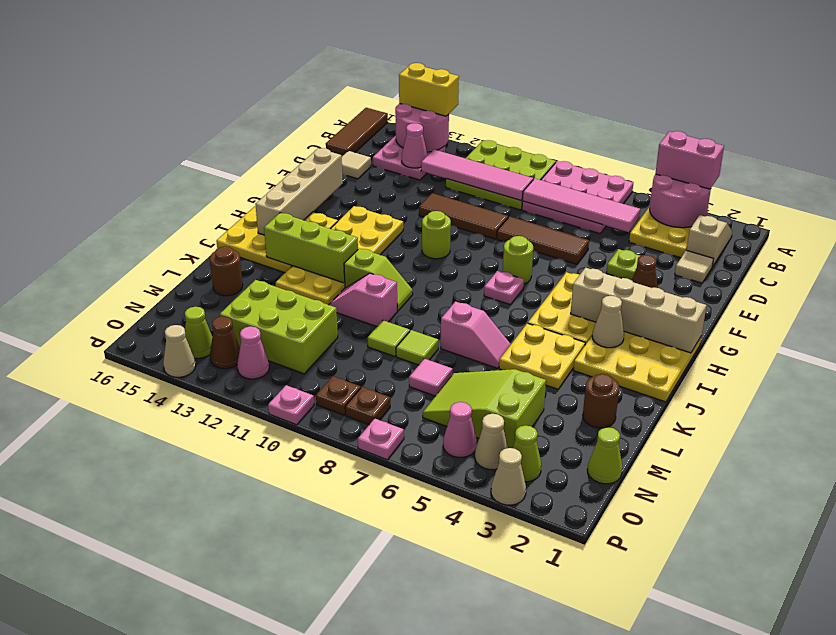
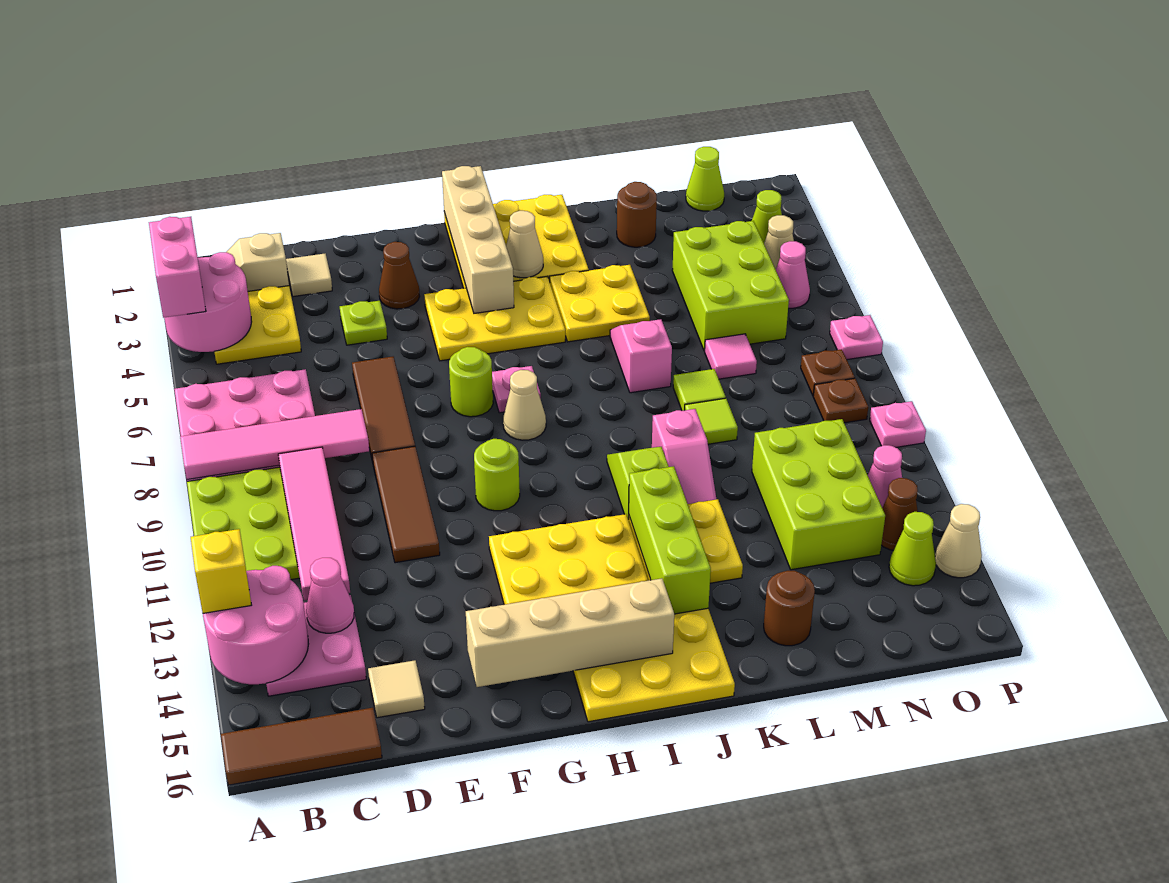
yellow brick A13:A14 level 3 -> yellow brick A13 level 3
pink tile C5:C8 level 2 -> pink tile A8:D8 level 2
lime slope M4:N6 level 1 top 4 -> lime brick M4:N6 level 1
tan cone P3 level 1 -> tan cone H8 level 1

